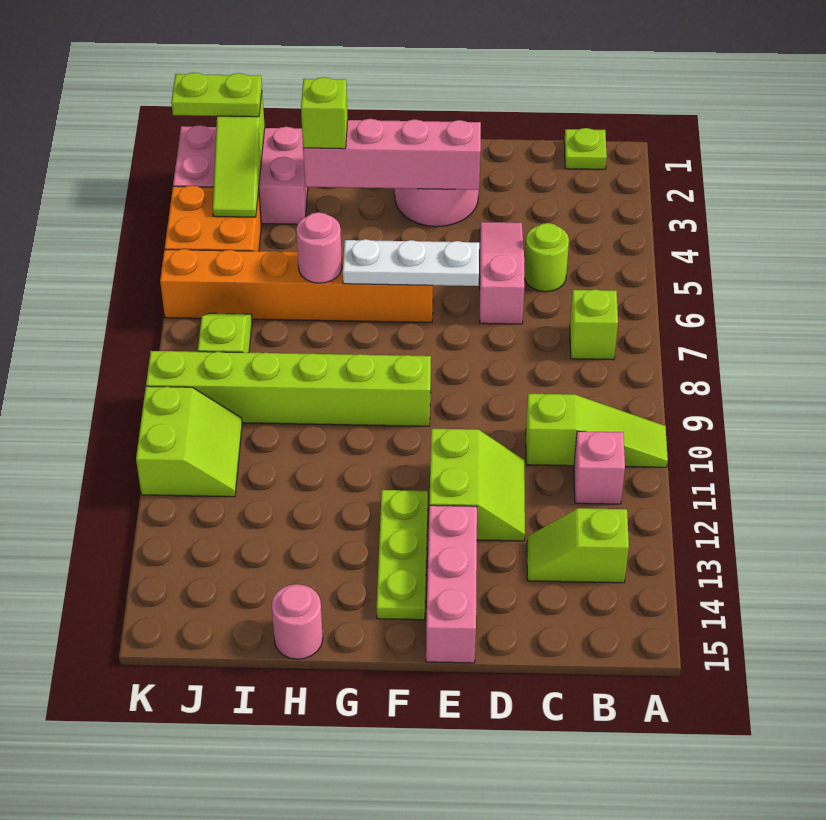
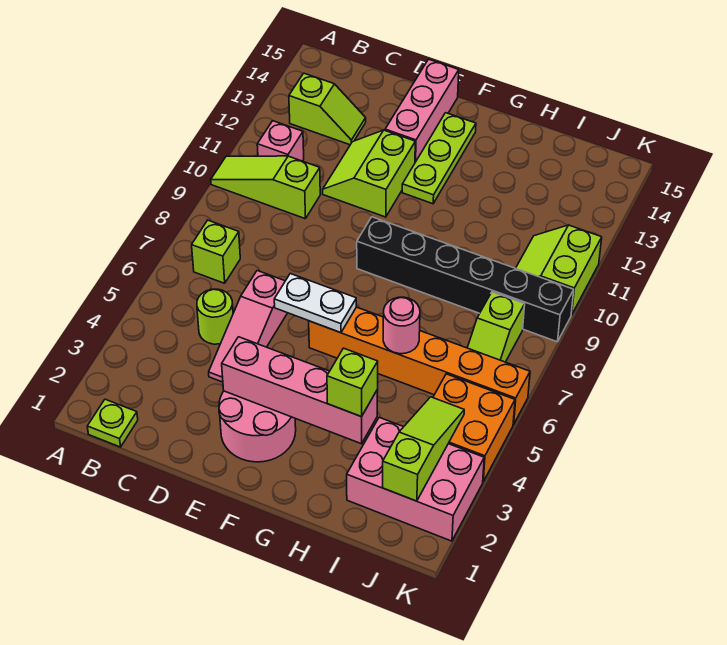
white plate E6:G6 level 2 -> white plate E6:F6 level 2
lime brick F9:K9 level 1 -> black brick F9:K9 level 1
pink round brick H15 level 1 -> none
lime plate J2:K2 level 3 -> none

